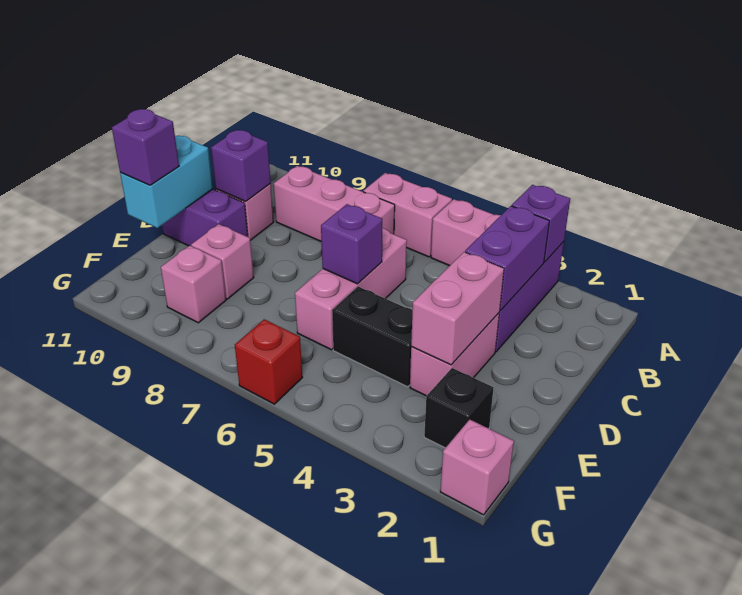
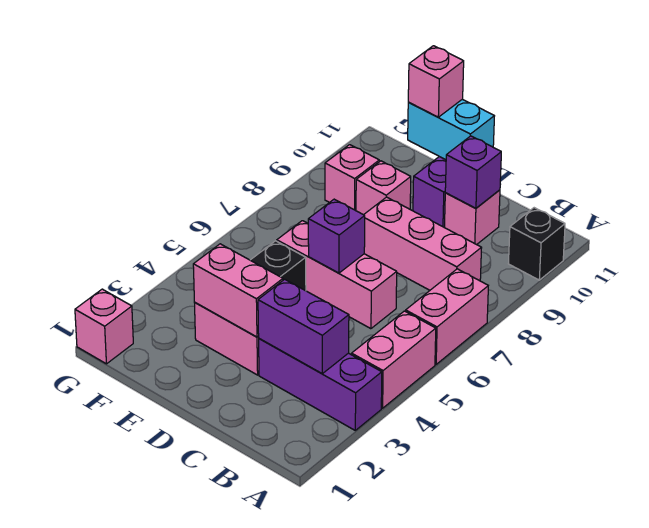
purple brick A3 level 2 -> none
pink brick B7:B9 level 1 -> pink brick B8:D8 level 1
purple brick E11 level 3 -> pink brick E11 level 3
black brick F2 level 1 -> black brick A10 level 1
red brick G6 level 1 -> none

